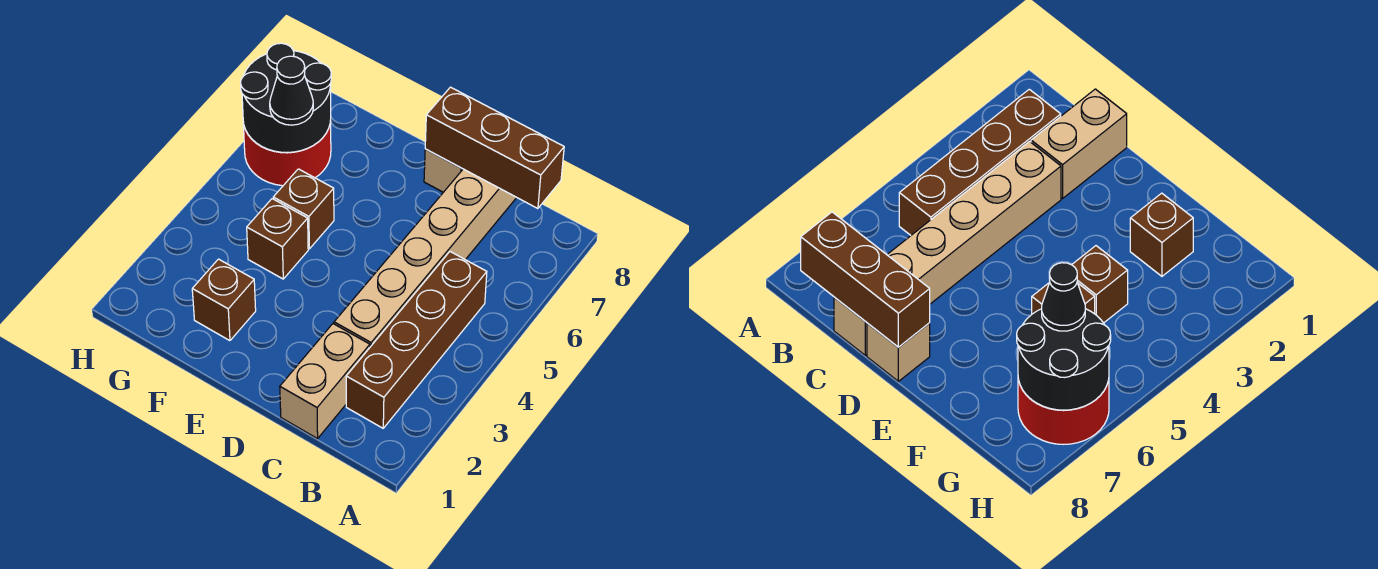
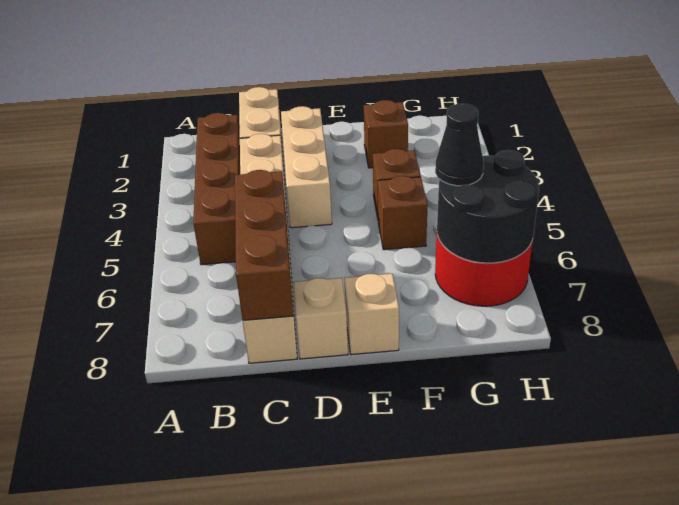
brown brick B8:D8 level 2 -> brown brick C6:C8 level 2
none -> tan brick D2:D4 level 1
none -> tan brick E8 level 1

